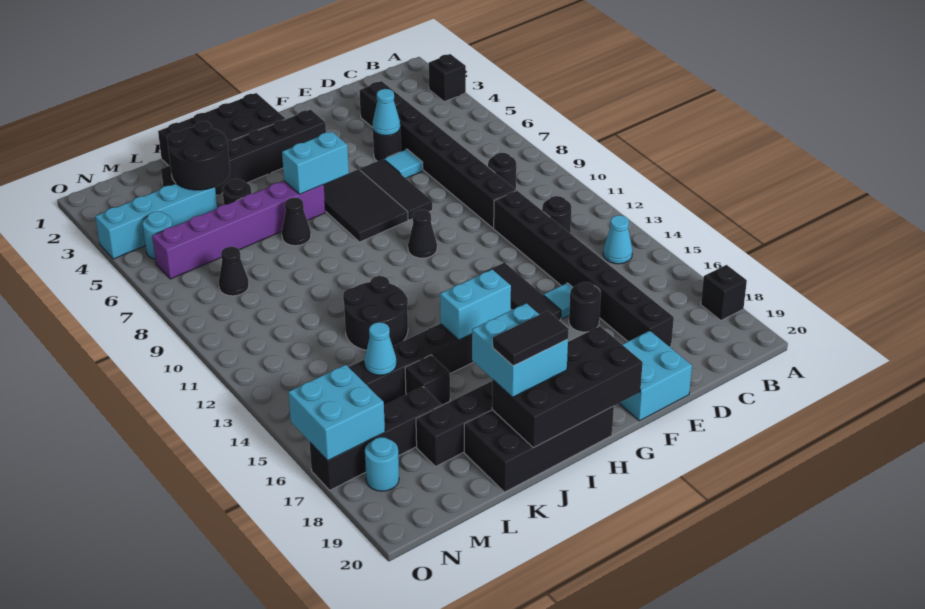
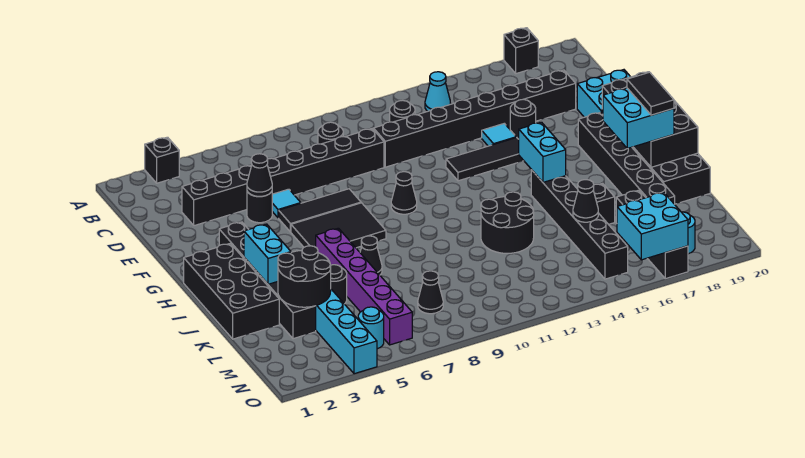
cyan cone E5 level 2 -> black cone E5 level 2
cyan brick H6:I6 level 2 -> cyan brick I3:J3 level 2
cyan cone L15 level 2 -> black cone L15 level 2

